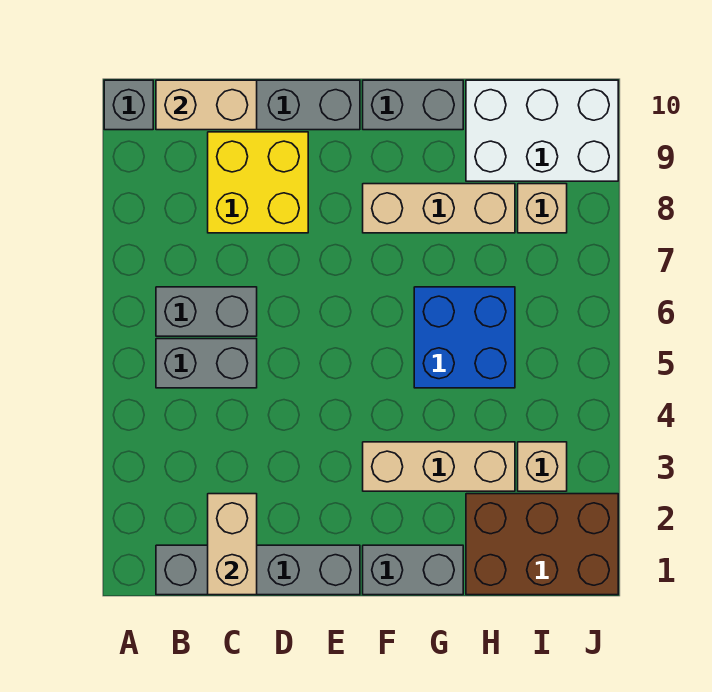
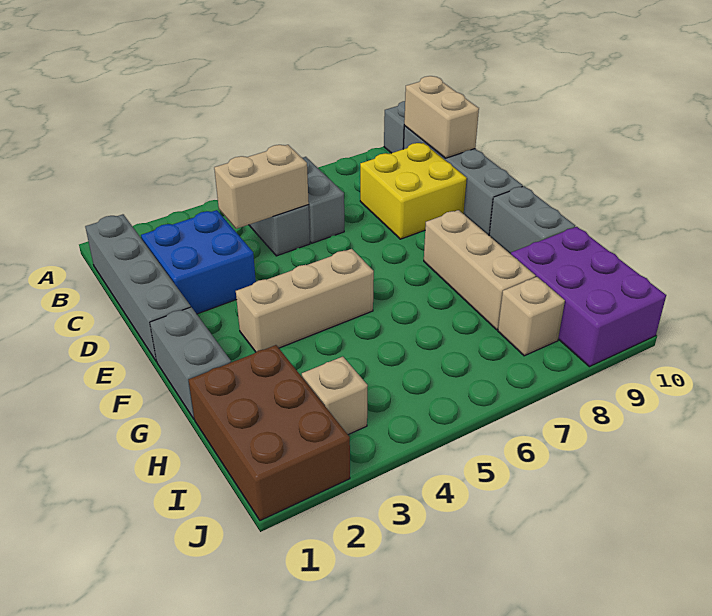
tan brick C1:C2 level 2 -> tan brick C4:C5 level 2
tan brick F3:H3 level 1 -> tan brick F3:F5 level 1
blue brick G5:H6 level 1 -> blue brick C2:D3 level 1
white brick H9:J10 level 1 -> purple brick H9:J10 level 1

